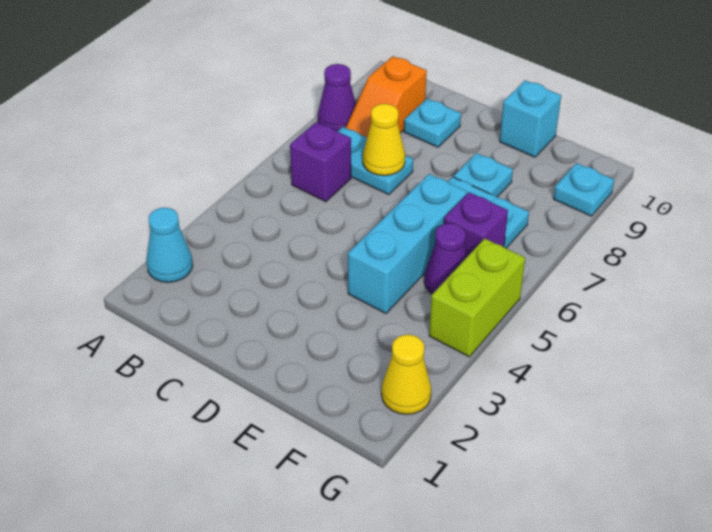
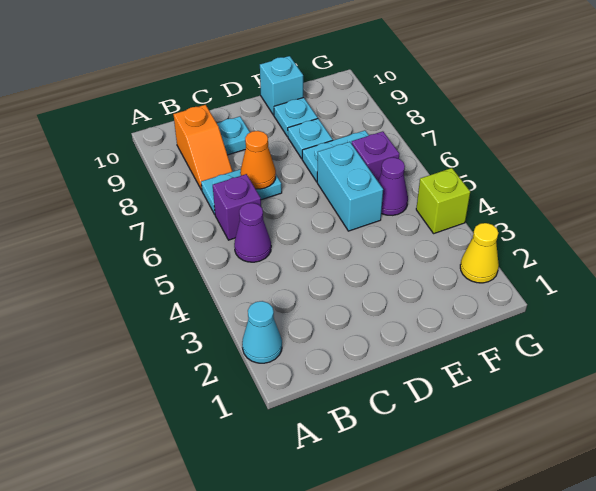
purple cone A8 level 1 -> purple cone B5 level 1
yellow cone C7 level 2 -> orange cone C7 level 2
cyan brick E4:E6 level 1 -> cyan brick E5:E6 level 1
lime brick G4:G5 level 1 -> lime brick G4 level 1
cyan plate G9 level 1 -> cyan plate E9 level 1

